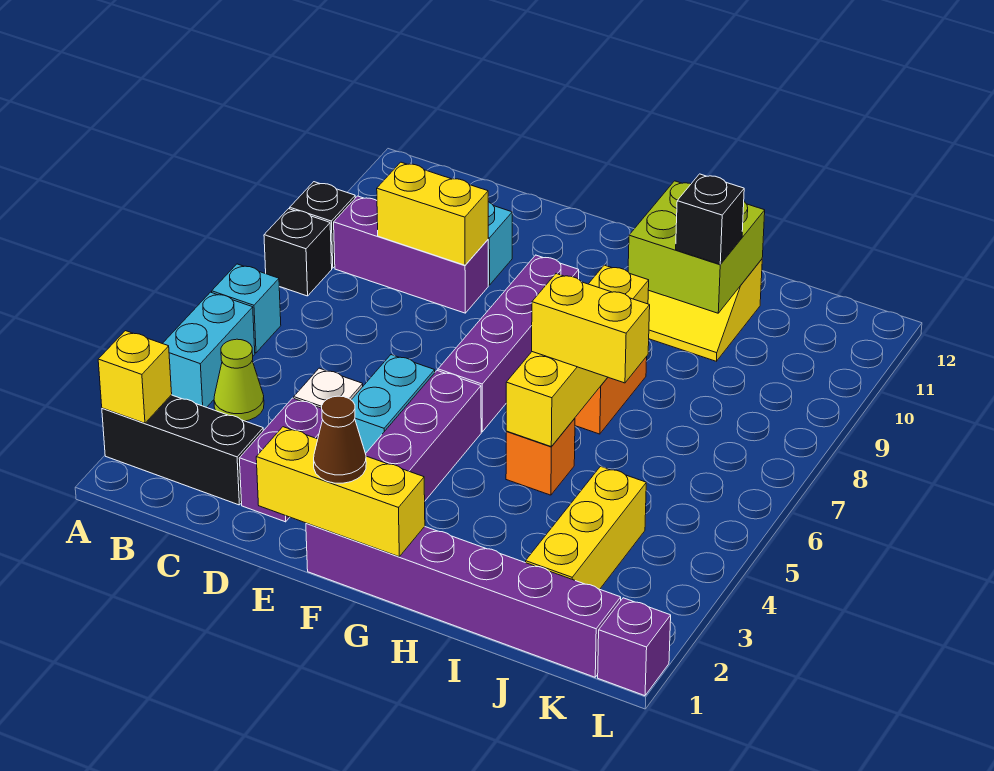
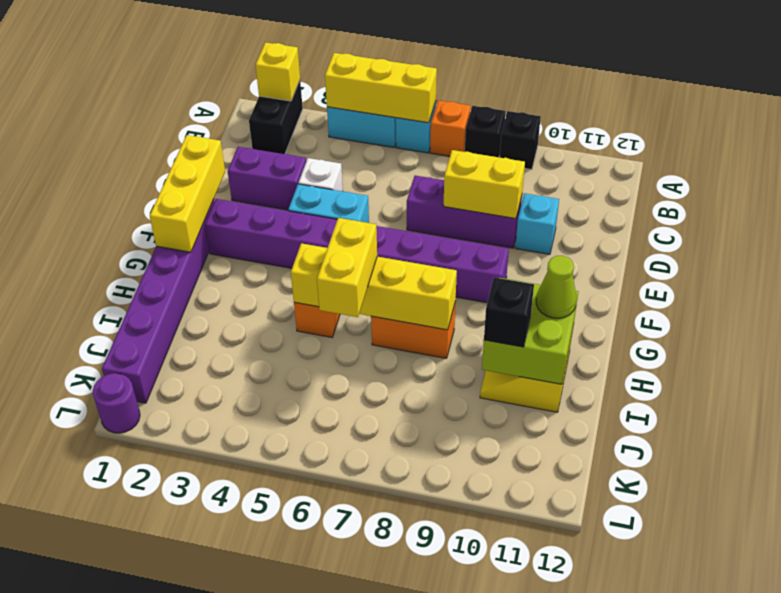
black brick A2:C2 level 1 -> black brick A2:B2 level 1
none -> orange brick A7 level 1
lime cone B4 level 1 -> lime cone H11 level 3
purple brick B9:D9 level 1 -> purple brick D7:D9 level 1
yellow brick C9:D9 level 2 -> yellow brick D8:D9 level 2
brown cone F1 level 3 -> none
yellow brick J2:J4 level 1 -> yellow brick A4:A6 level 2
purple brick L1 level 1 -> purple round brick L1 level 1

